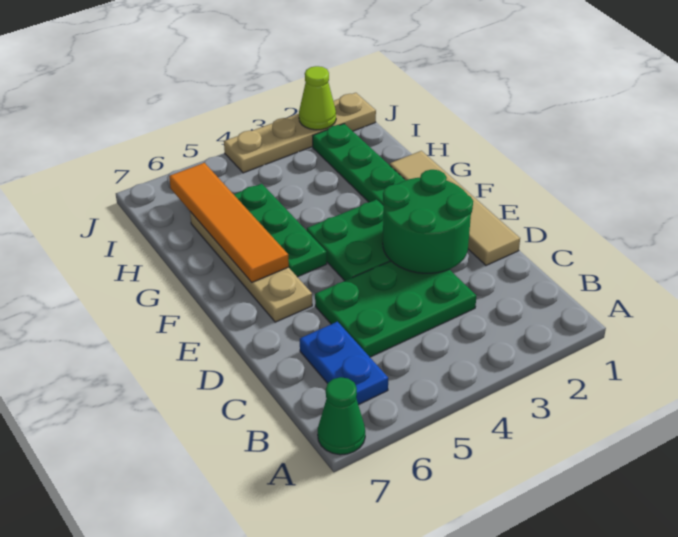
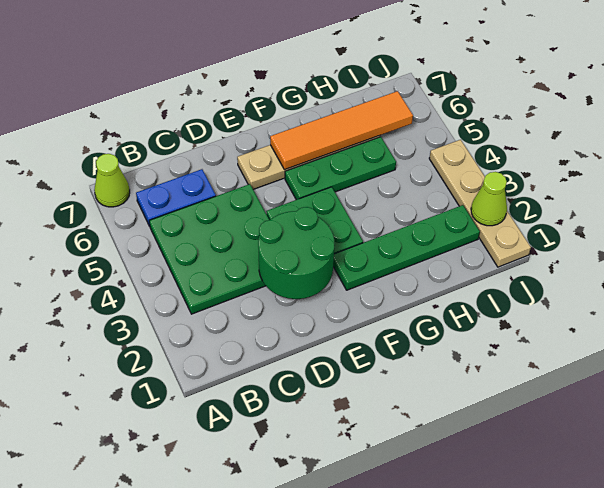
green cone A7 level 1 -> lime cone A7 level 1
green plate C3:D5 level 1 -> green plate B3:D5 level 1
tan tile D1:G1 level 1 -> none

